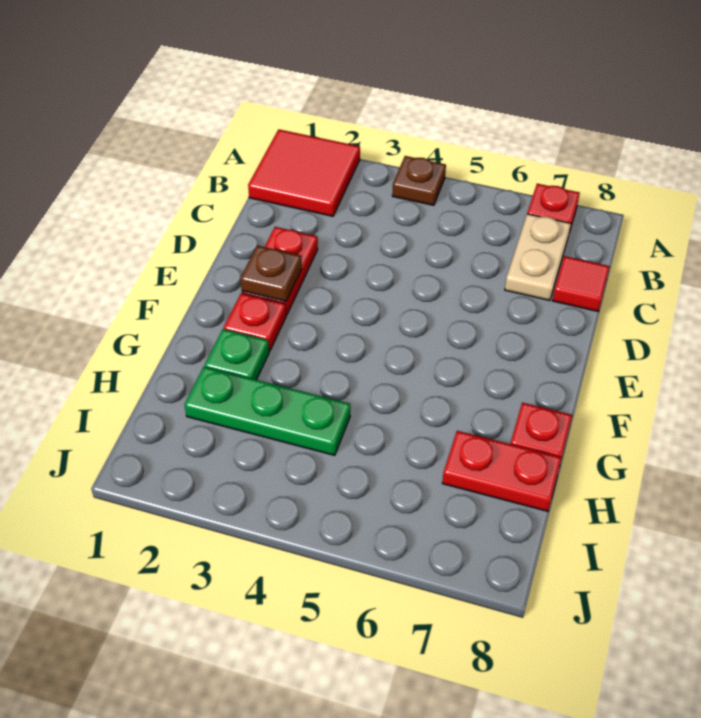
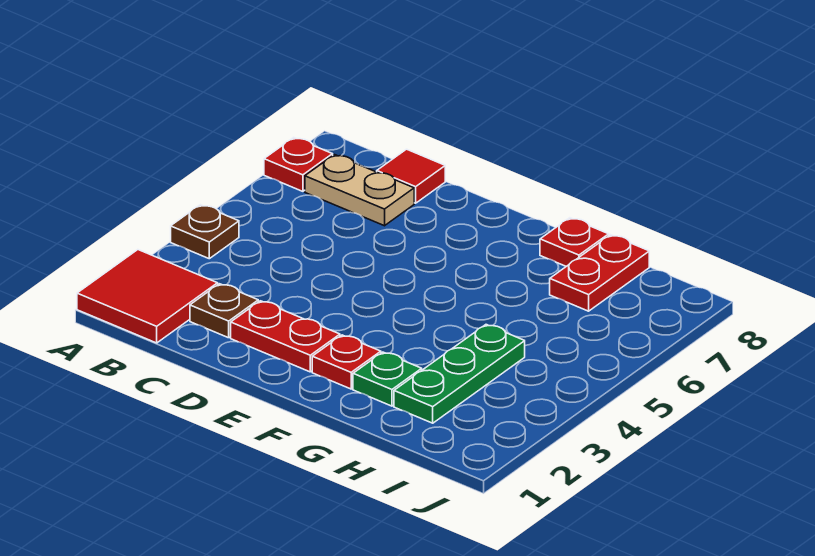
brown plate E2 level 2 -> brown plate C2 level 1

